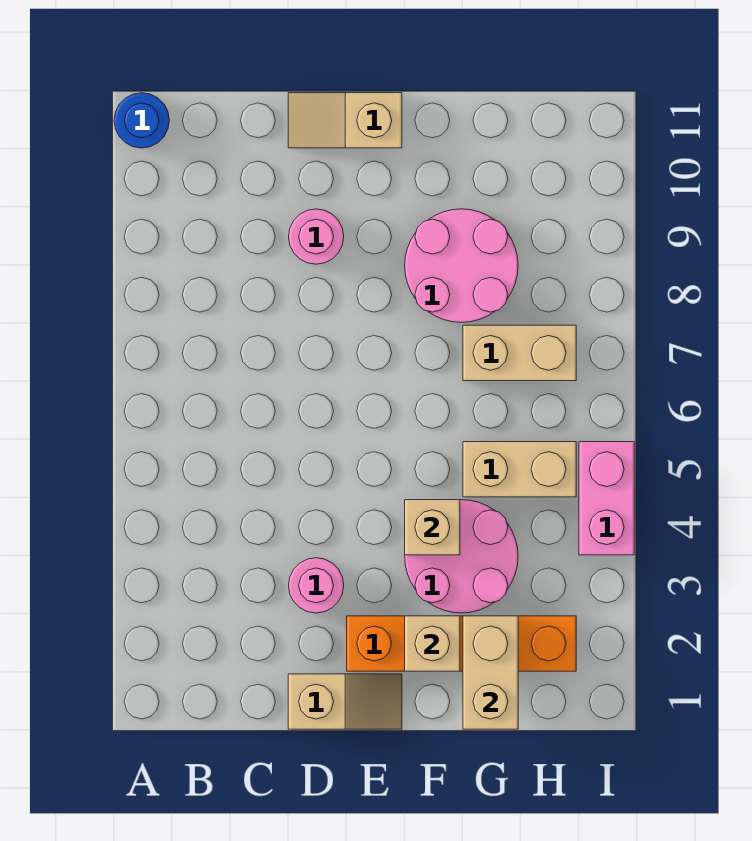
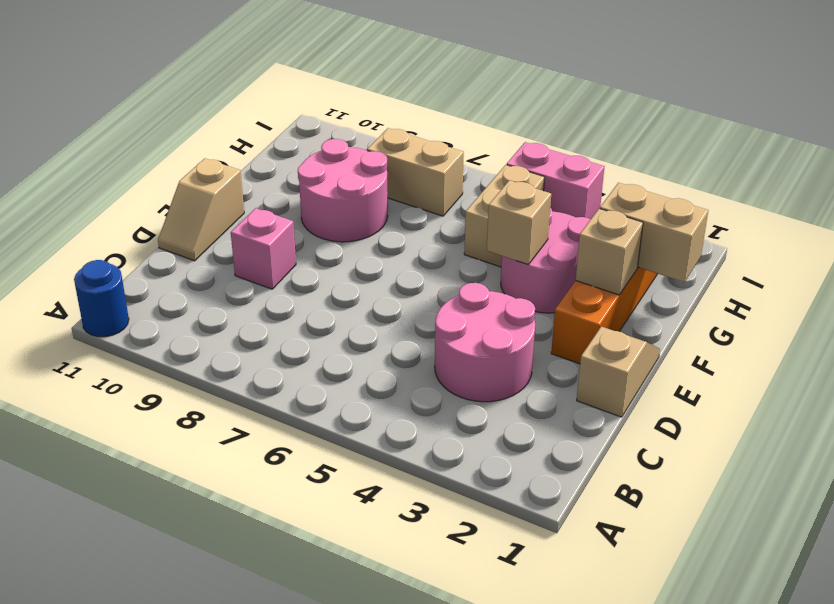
pink round brick D3 level 1 -> pink round brick C3:D4 level 1
pink round brick D9 level 1 -> pink brick D9 level 1
tan brick G7:H7 level 1 -> tan brick H7:H8 level 1

